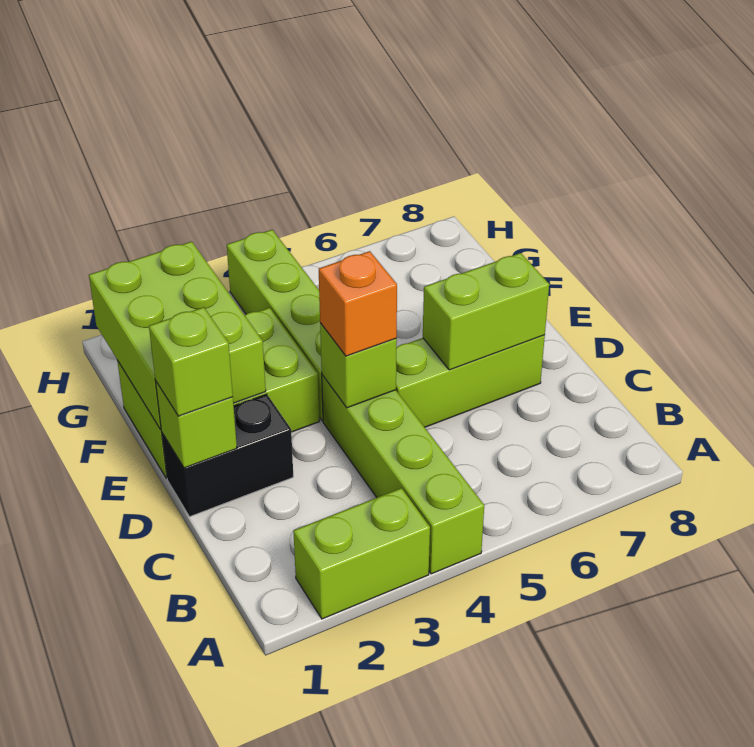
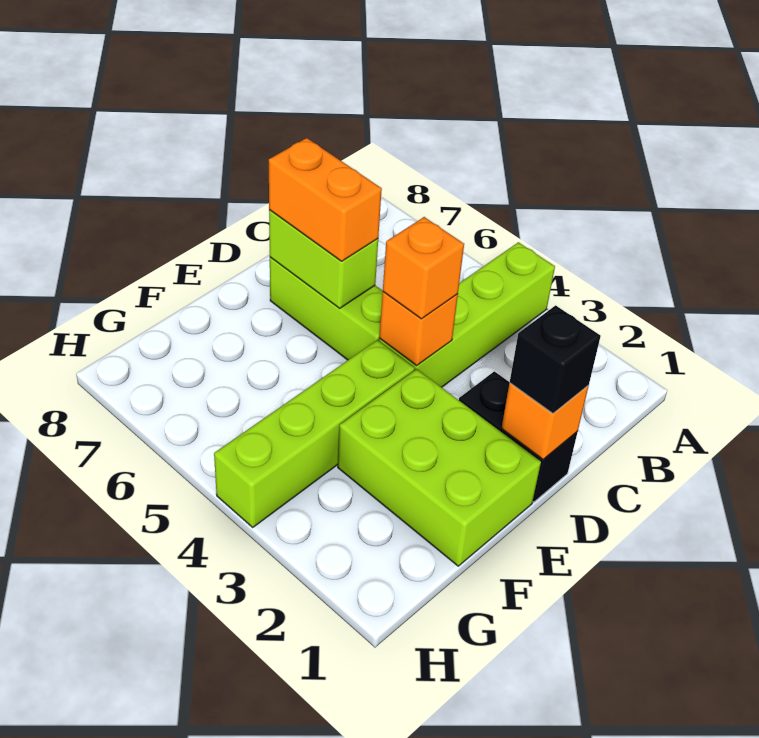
lime brick A2:A3 level 1 -> none
lime brick D1 level 2 -> orange brick D1 level 2
lime brick D1 level 3 -> black brick D1 level 3
lime brick D4 level 2 -> orange brick D4 level 2
none -> orange brick D6:D7 level 3
lime brick E1:G2 level 2 -> none

